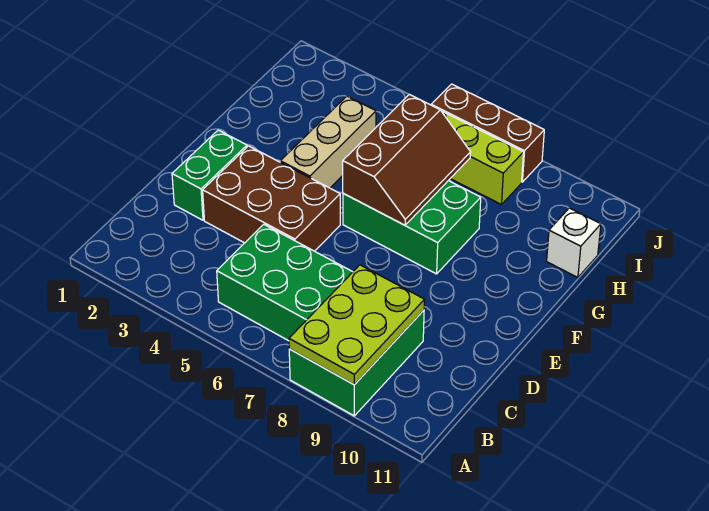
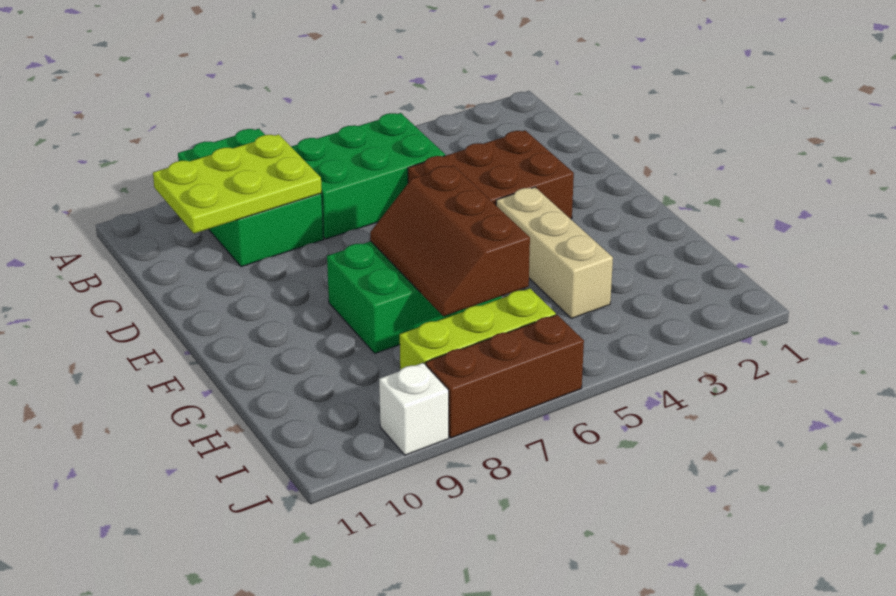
lime plate A8:C9 level 2 -> lime plate B8:C10 level 2
green brick D2:E2 level 1 -> none
white brick H11 level 1 -> white brick J9 level 1

